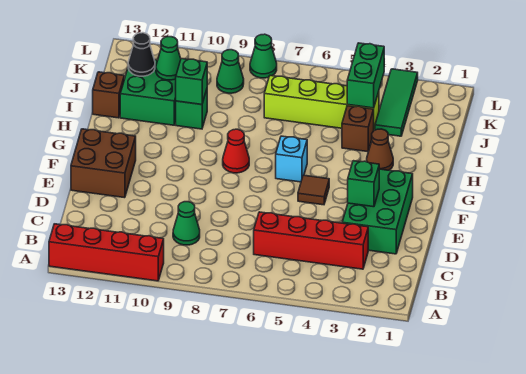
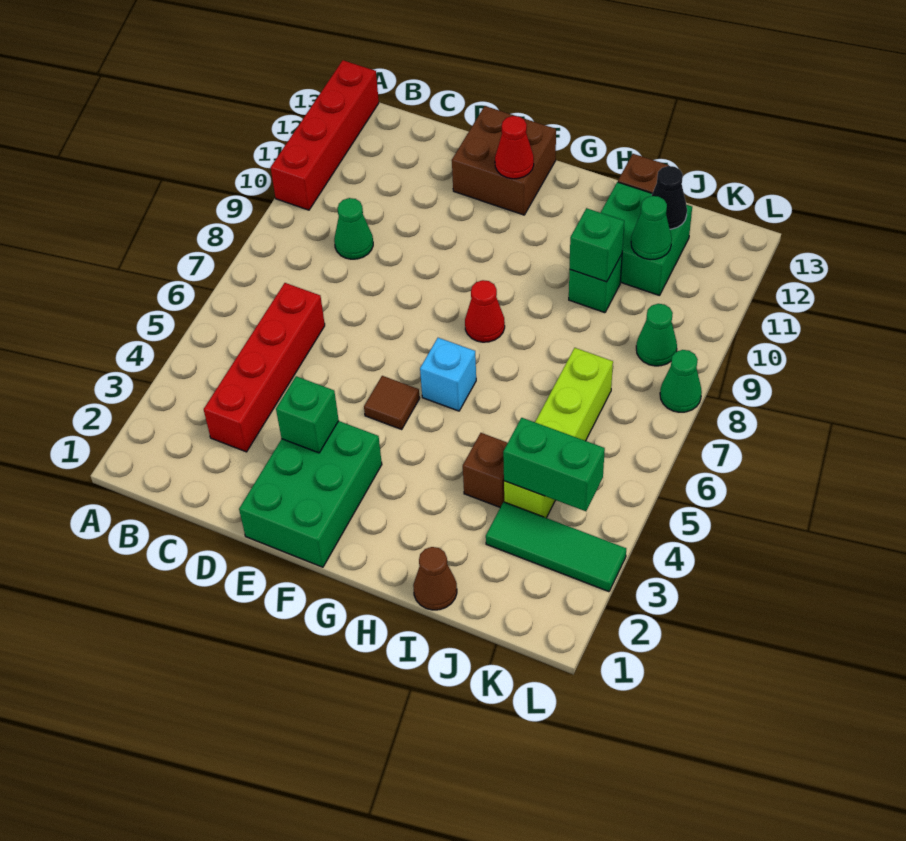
green brick D2:F3 level 1 -> green brick E1:F3 level 1
none -> red cone F12 level 2
brown cone H3 level 1 -> brown cone I1 level 1

